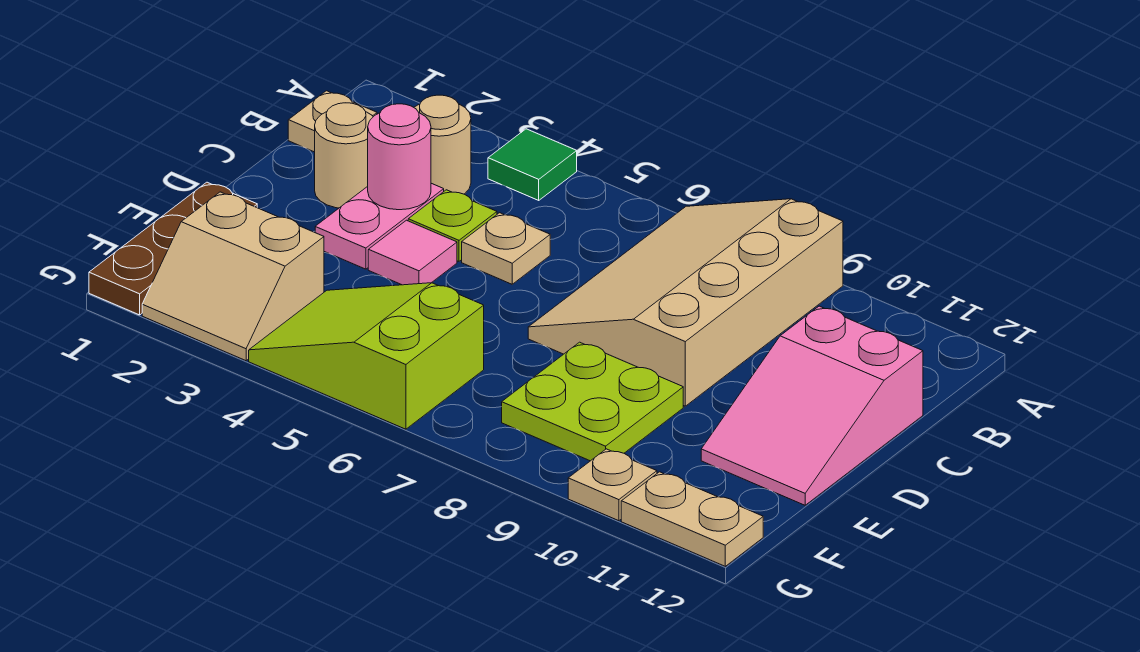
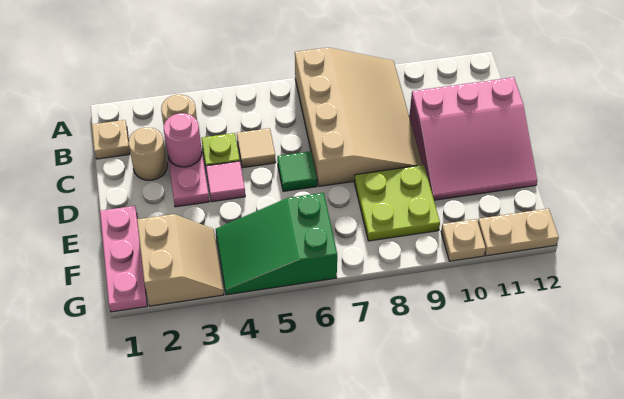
green tile A4 level 1 -> green tile D6 level 1
tan slope A7:D9 level 1 top 9 -> tan slope A7:D9 level 1 top 7
tan plate C5 level 1 -> tan tile C5 level 1
pink slope C11:E12 level 1 top C -> pink slope C10:E12 level 1 top C
brown plate E1:G1 level 1 -> pink plate E1:G1 level 1
tan slope F2:G3 level 1 top F -> tan slope F2:G3 level 1 top 2
lime slope F4:G6 level 1 top 6 -> green slope F4:G6 level 1 top 6

